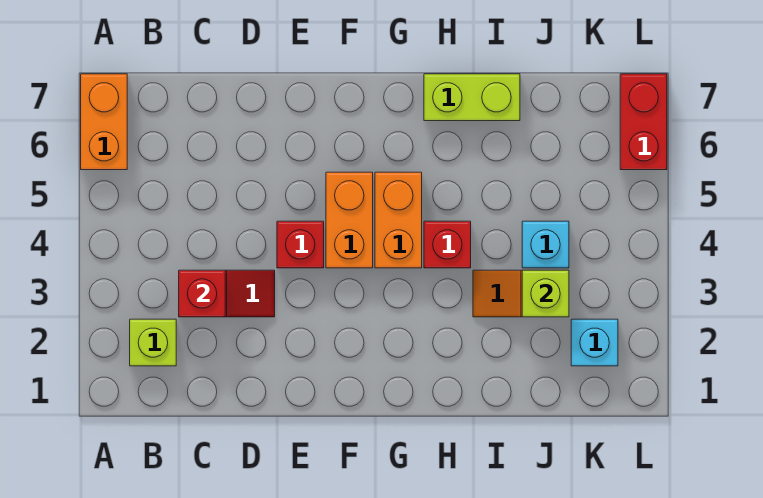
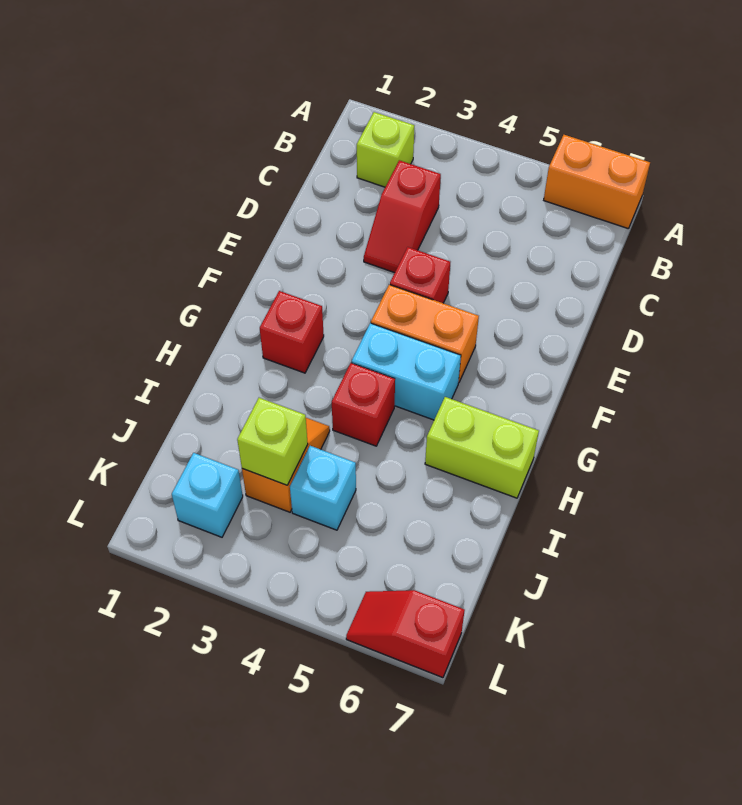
red brick C3 level 2 -> red brick G2 level 1
orange brick G4:G5 level 1 -> cyan brick G4:G5 level 1
lime brick H7:I7 level 1 -> lime brick H6:H7 level 1
red brick L6:L7 level 1 -> red slope L6:L7 level 1 top 7

